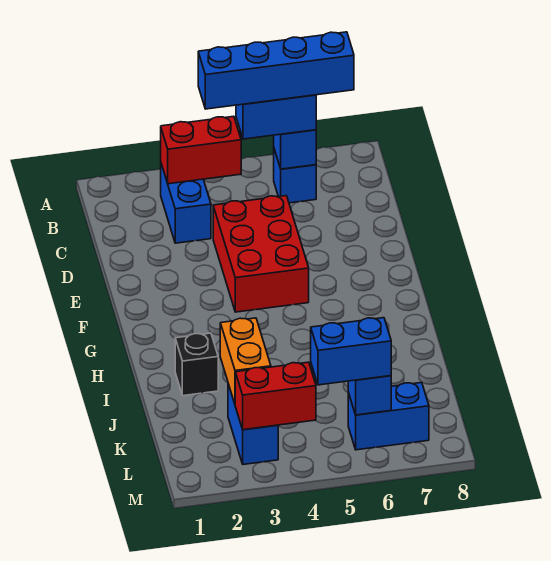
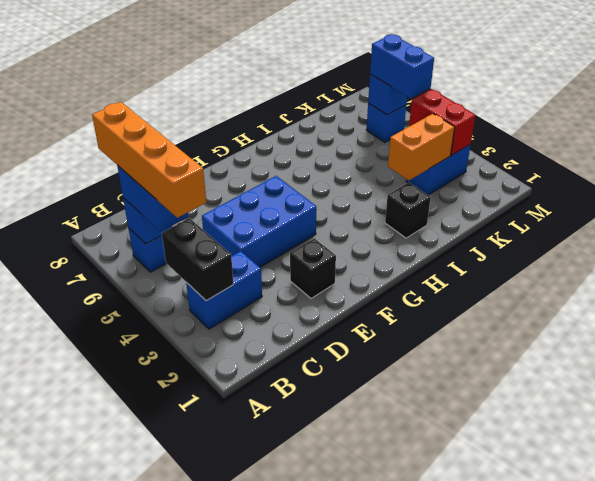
red brick B3:B4 level 2 -> black brick B3:B4 level 2
blue brick B4:B7 level 4 -> orange brick B4:B7 level 4
red brick D4:F5 level 1 -> blue brick D4:F5 level 1
none -> black brick E2 level 1
blue brick L6:L7 level 1 -> blue brick L6 level 1

